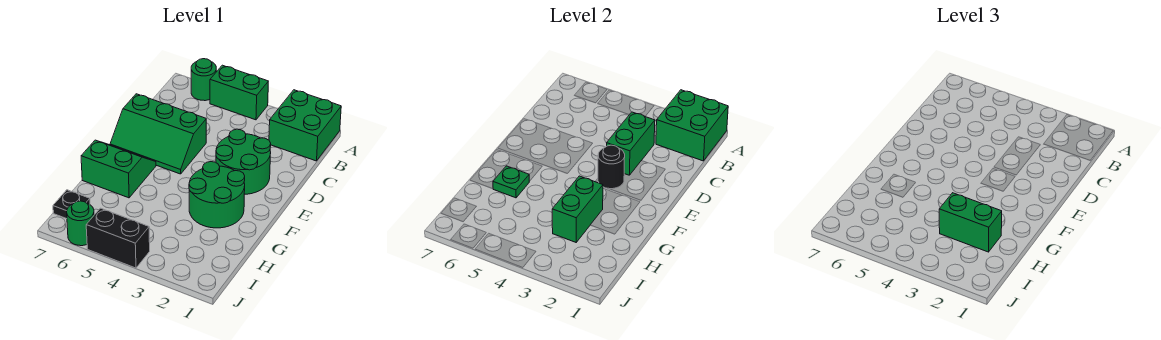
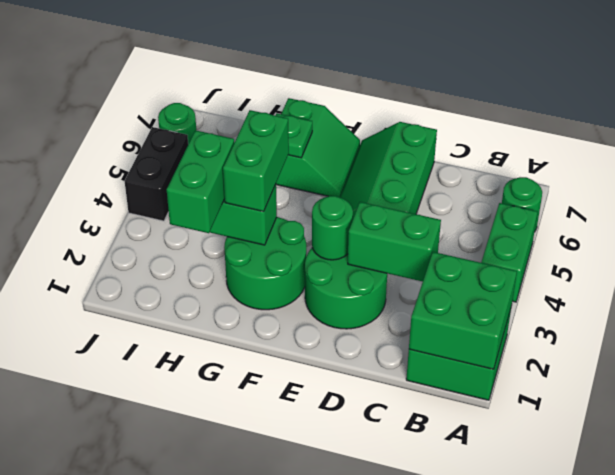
black round brick E3 level 2 -> green round brick E3 level 2
none -> green brick G3:G4 level 3
black plate I7 level 1 -> none

